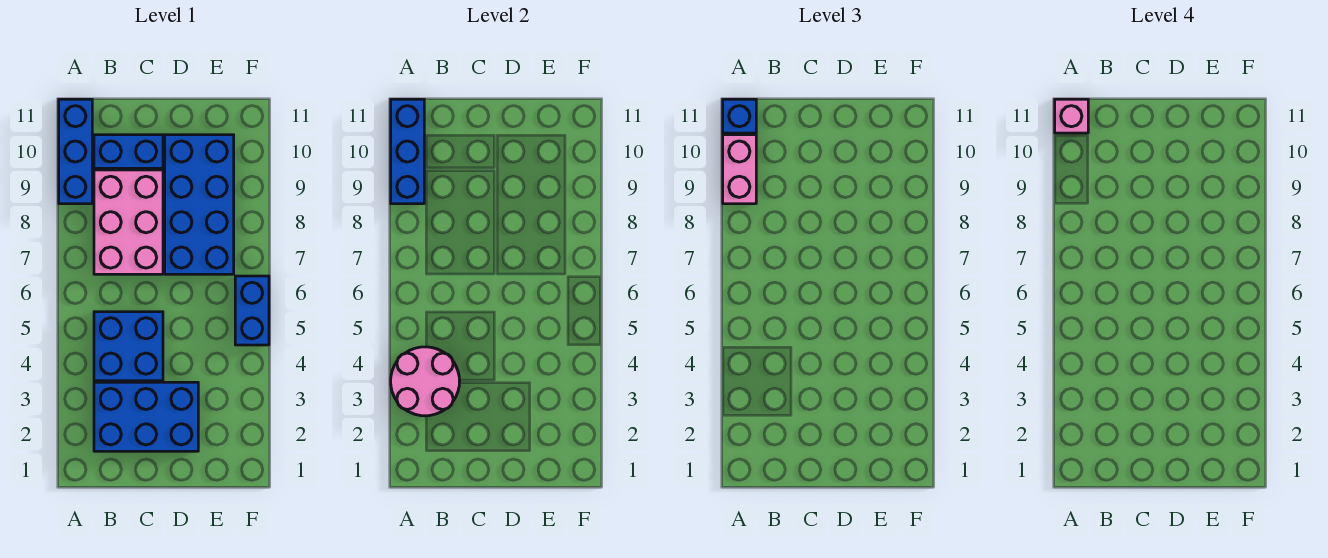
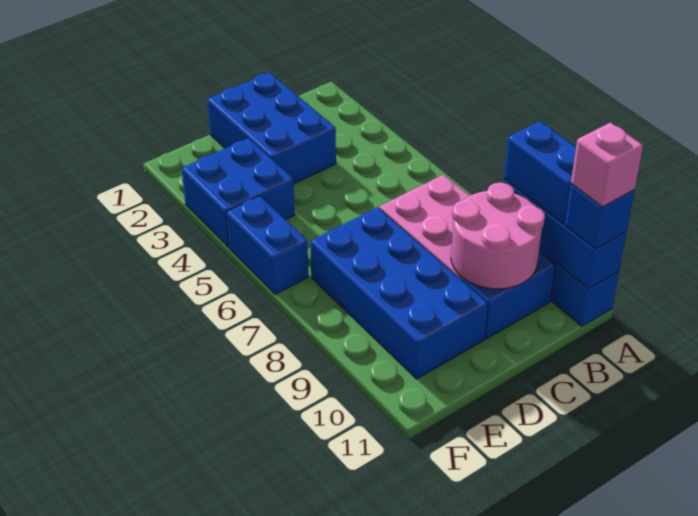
pink round brick A3:B4 level 2 -> pink round brick B9:C10 level 2
pink brick A9:A10 level 3 -> blue brick A9:A10 level 3
blue brick B2:D3 level 1 -> blue brick C1:D3 level 1
blue brick B4:C5 level 1 -> blue brick E3:F4 level 1

